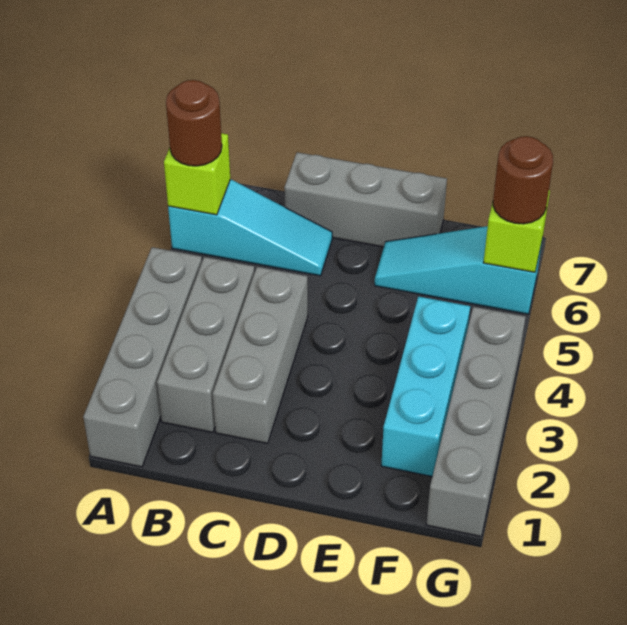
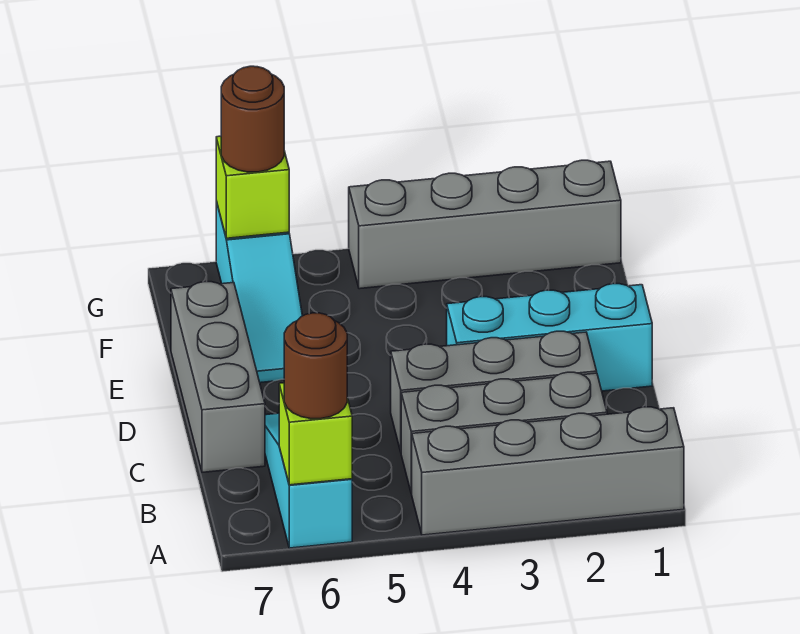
cyan brick F2:F4 level 1 -> cyan brick D1:D3 level 1

